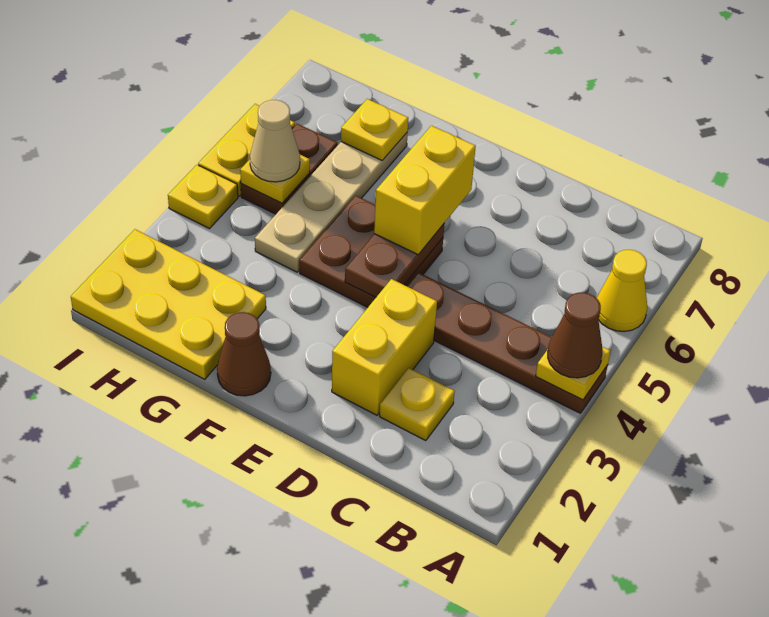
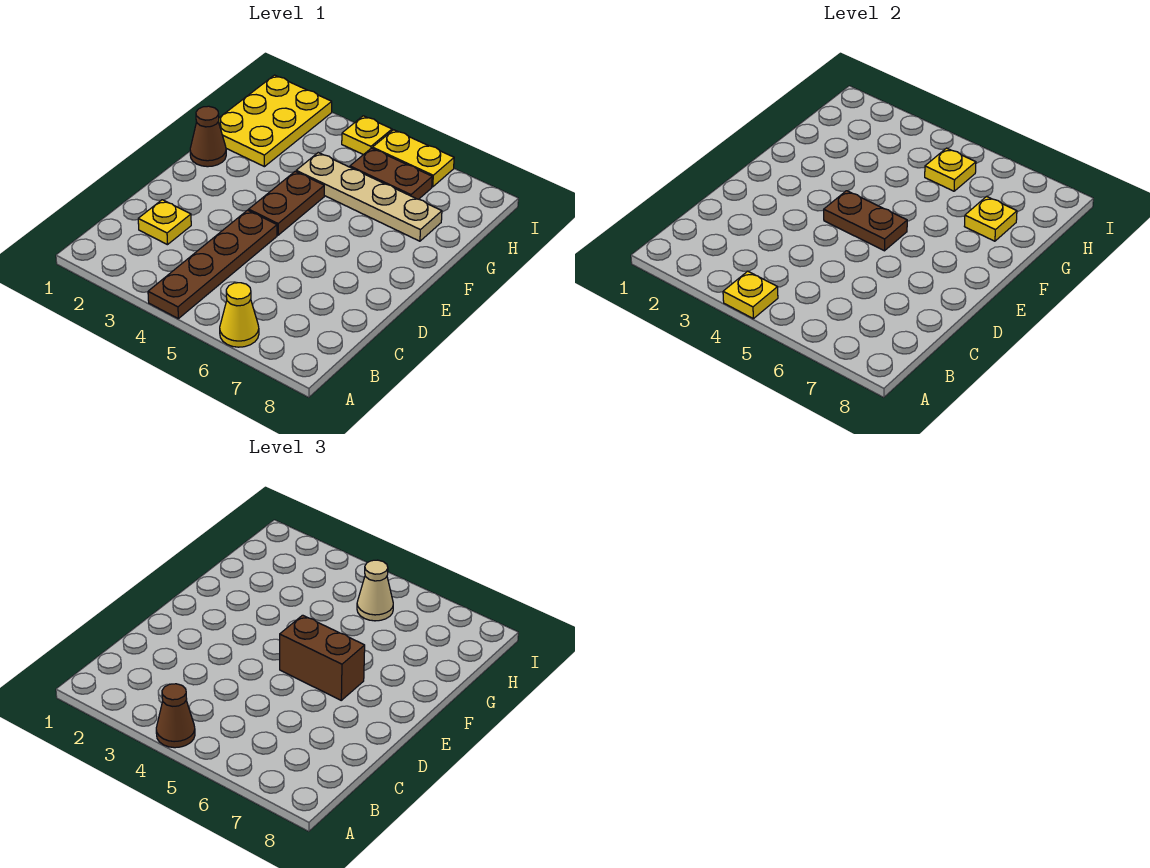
yellow brick D2:D3 level 1 -> none
brown plate E4:F5 level 1 -> brown plate E4:F4 level 1
yellow brick E5:E6 level 3 -> brown brick E5:E6 level 3

